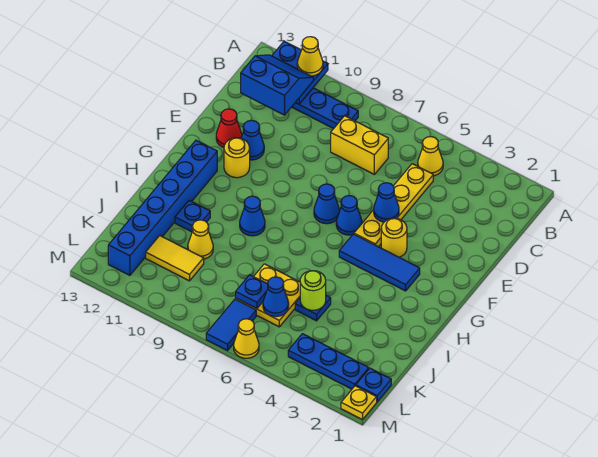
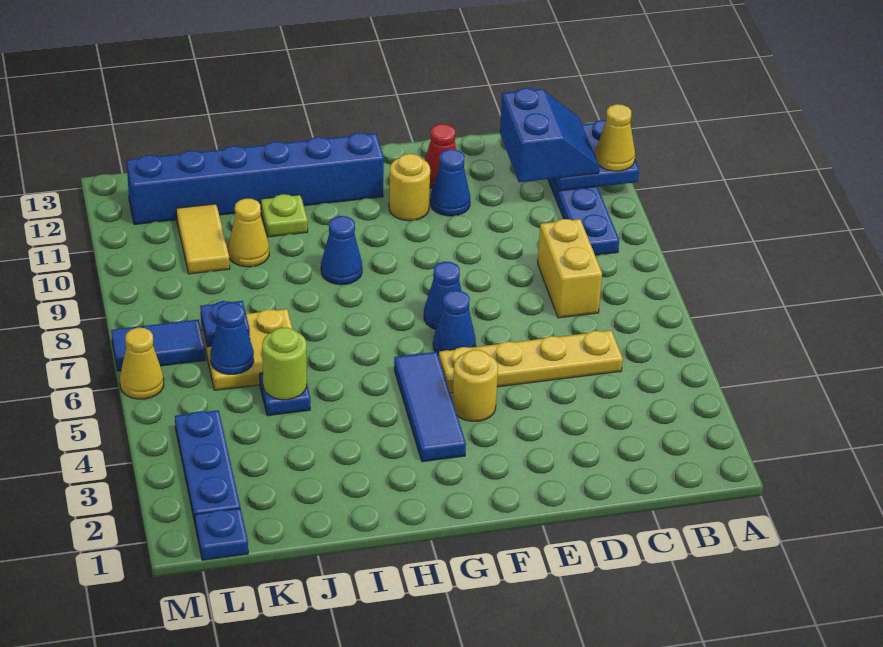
yellow cone B5 level 1 -> none
blue cone E5 level 2 -> none
blue plate I11 level 1 -> lime plate I11 level 1
yellow plate M1 level 1 -> none

